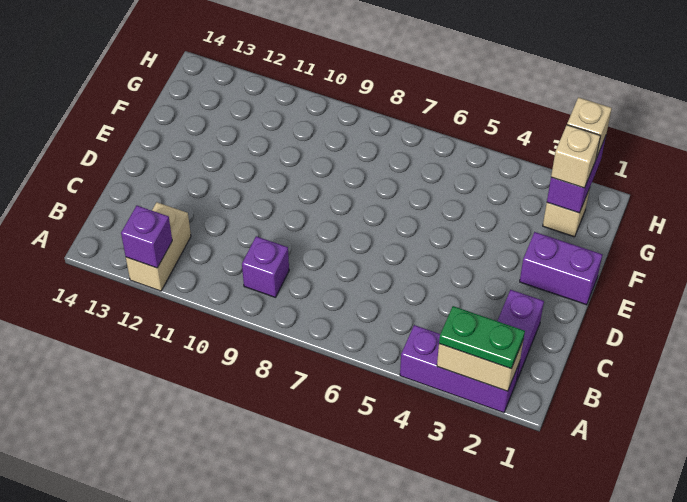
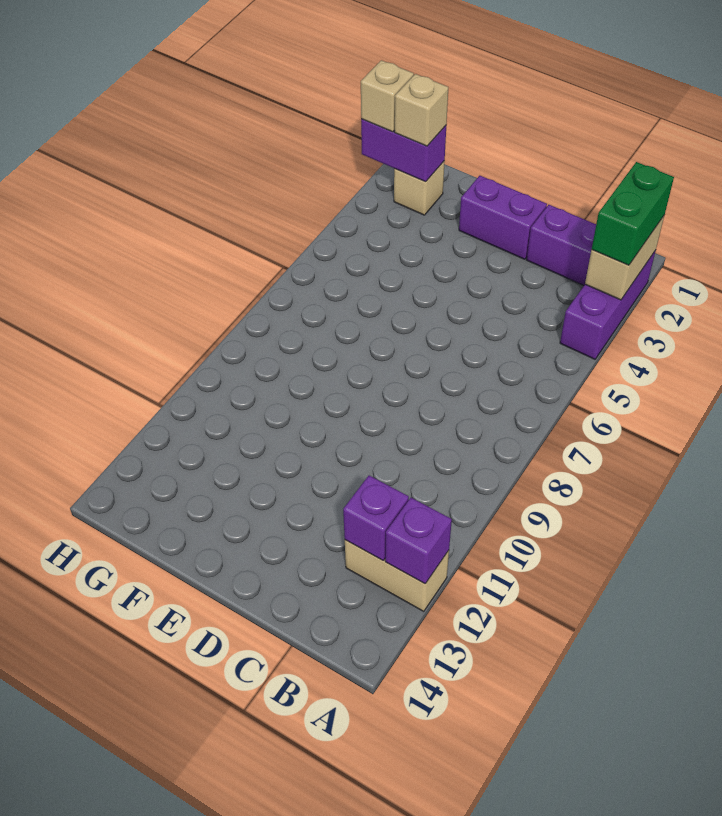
green plate A2:A3 level 3 -> green brick A2:A3 level 3
purple brick B9 level 1 -> purple brick B12 level 2
purple brick E1:E2 level 1 -> purple brick D2:E2 level 1

